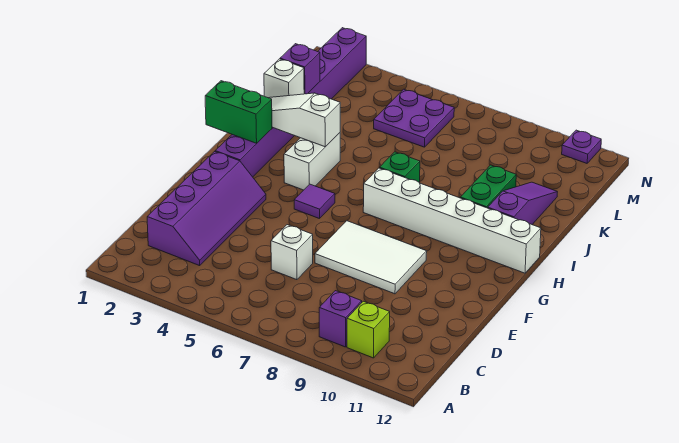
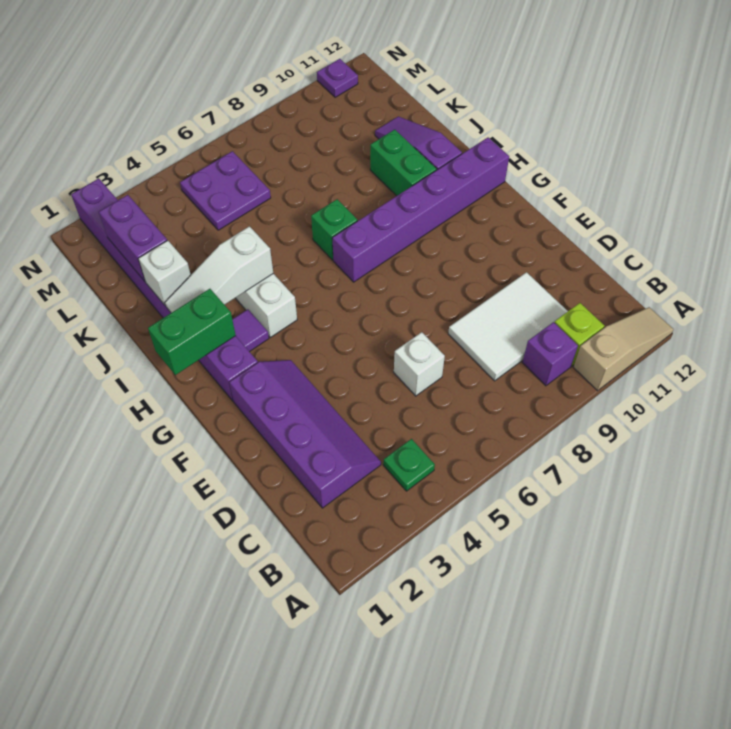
none -> tan slope A10:A12 level 1 top 10
none -> green plate B4 level 1
white tile E7:F9 level 1 -> white tile C8:D10 level 1
purple tile G5 level 1 -> purple tile H3 level 1
white brick H7:H12 level 1 -> purple brick H7:H12 level 1
purple brick K2 level 2 -> purple brick K2:L2 level 2

